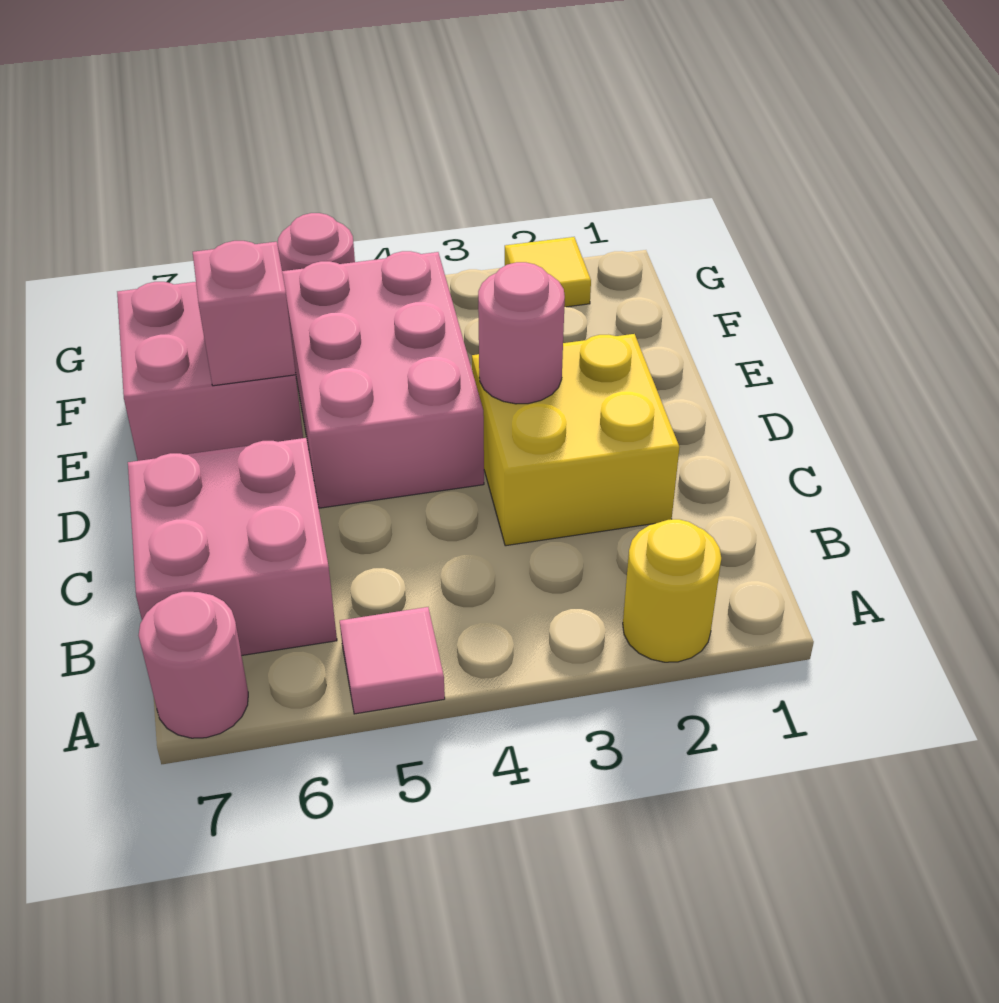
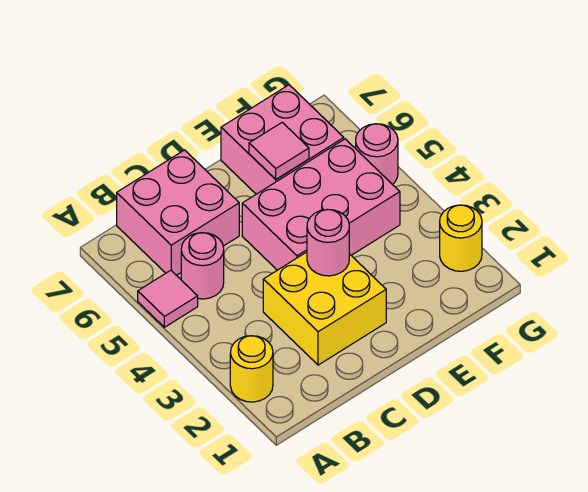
pink round brick A7 level 1 -> pink round brick B5 level 1
pink brick E6 level 2 -> pink tile E6 level 2
yellow tile G2 level 1 -> yellow round brick G2 level 1

